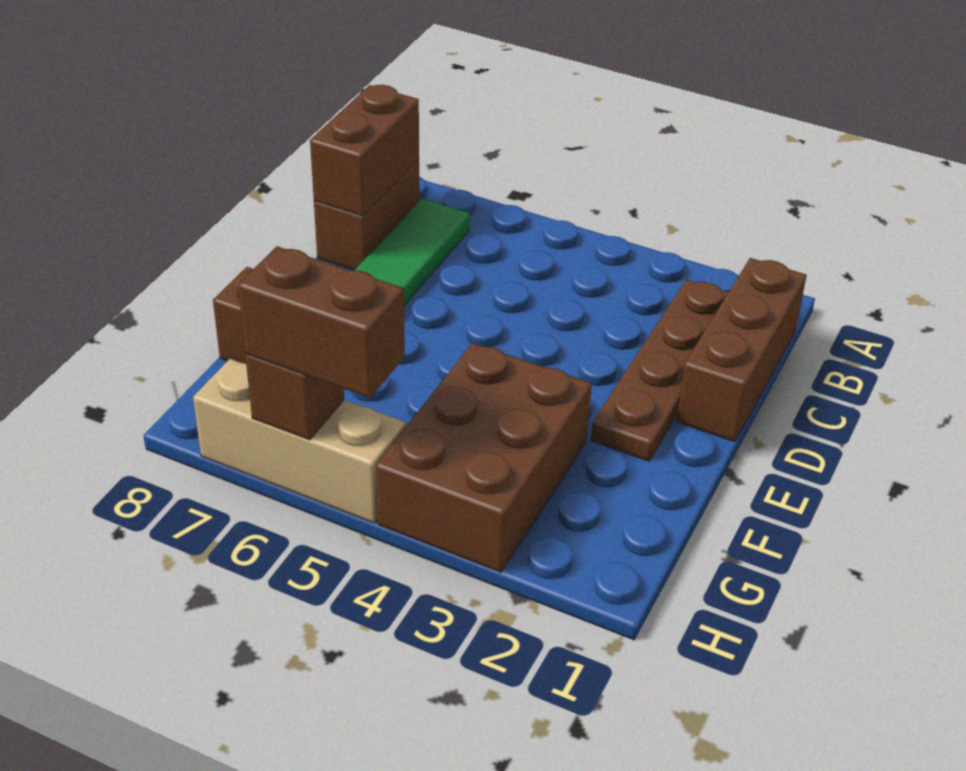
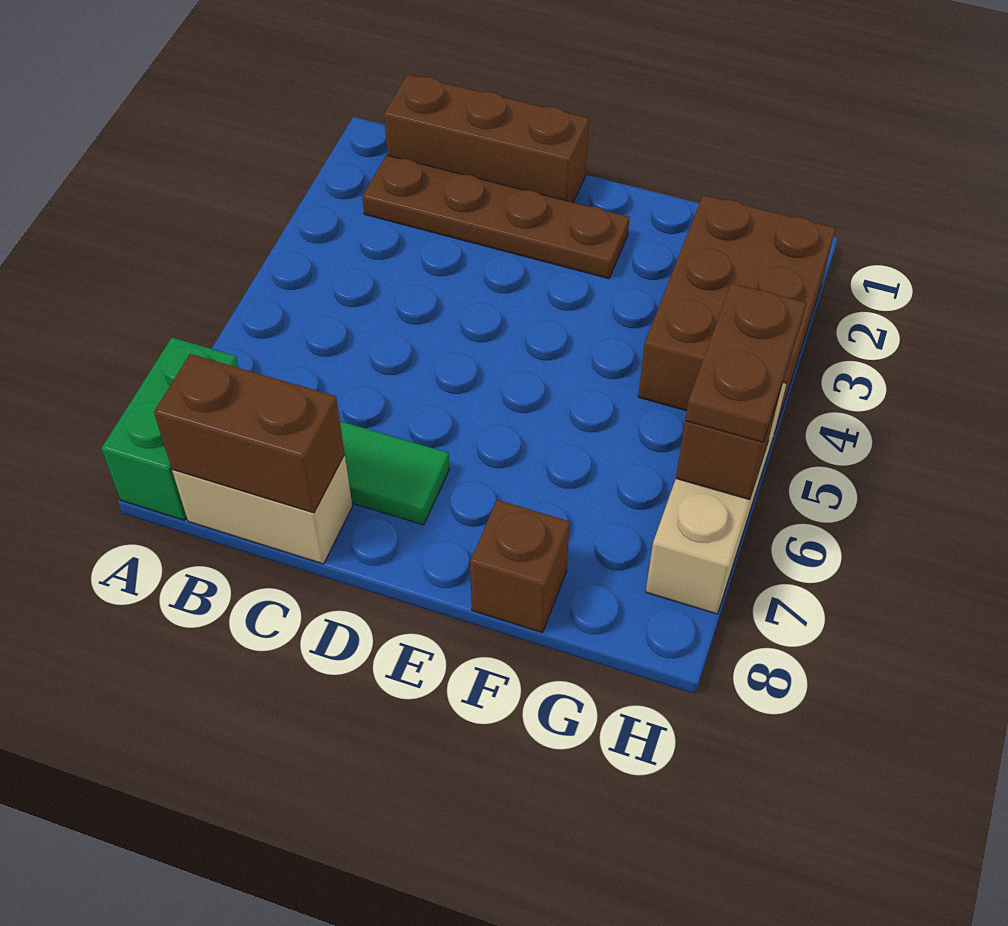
none -> green brick A7:A8 level 1
brown brick B8:C8 level 1 -> tan brick B8:C8 level 1
brown brick F3:H4 level 1 -> brown brick G2:H4 level 1
brown brick H5:H6 level 3 -> brown plate H5:H6 level 3

